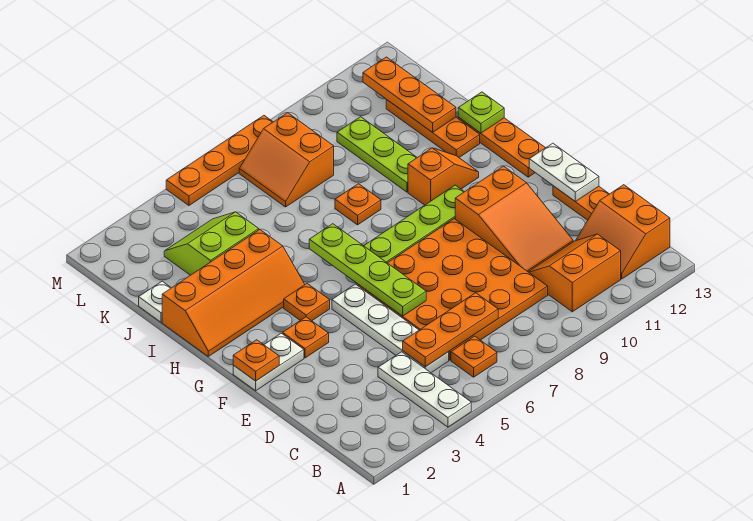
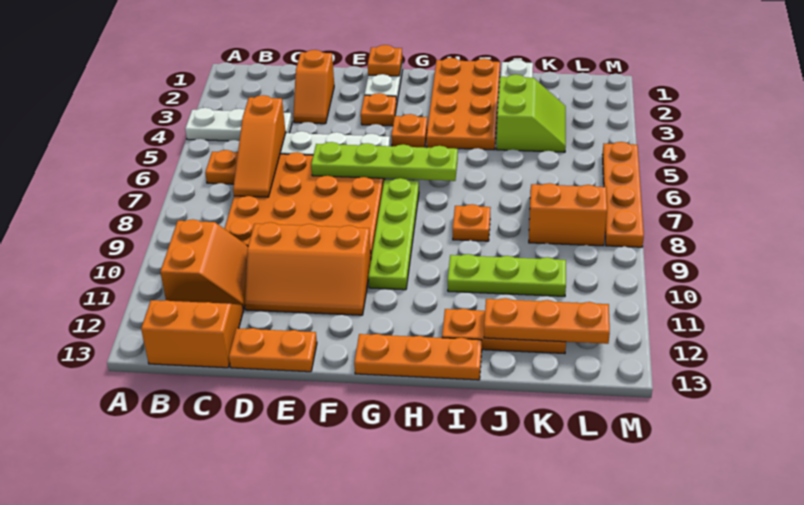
orange plate C5:C7 level 2 -> orange slope C5:C7 level 2 top 5
orange slope D10:F11 level 1 top F -> orange slope D10:F11 level 1 top 10
white plate E13:F13 level 2 -> none
orange slope H1:I4 level 1 top I -> orange plate H1:I4 level 1
orange slope H10:H11 level 1 top 10 -> orange slope D2:D3 level 1 top 2
lime plate I13 level 2 -> none

